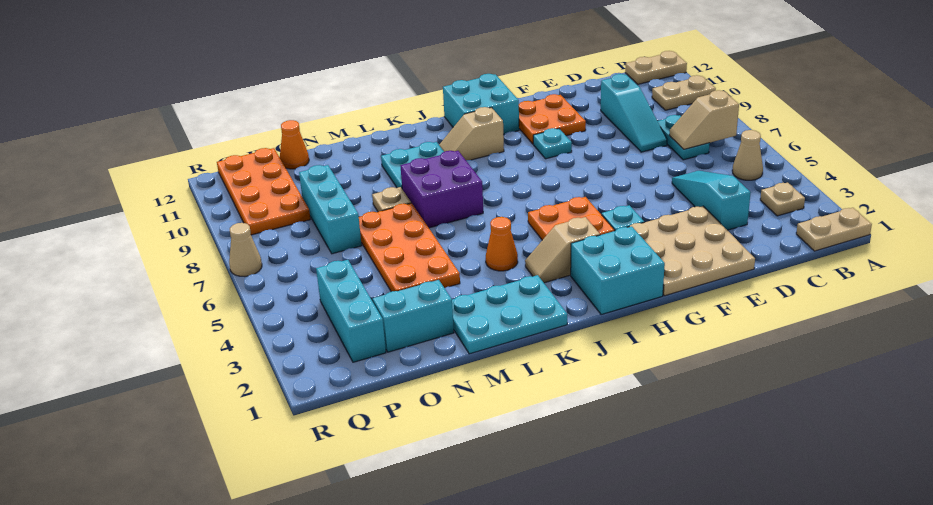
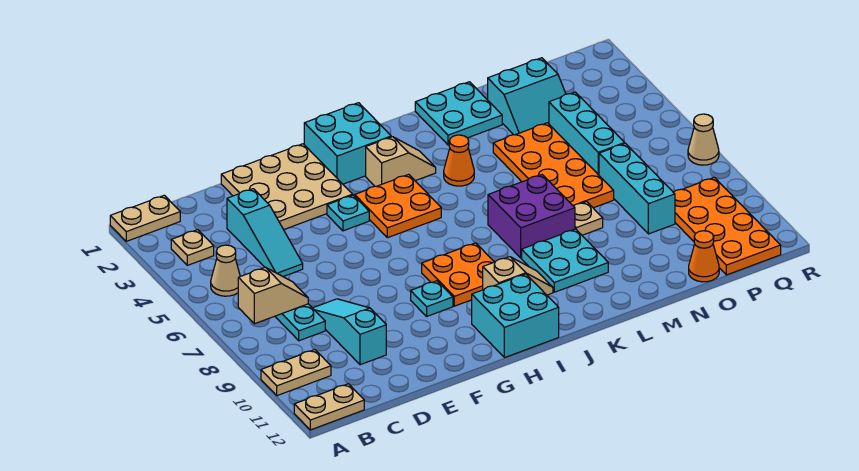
orange plate F10:G11 level 1 -> orange plate H8:I9 level 1
cyan plate K1:M2 level 1 -> cyan plate L1:M2 level 1
cyan brick P2:P4 level 1 -> cyan brick O4:O6 level 1

